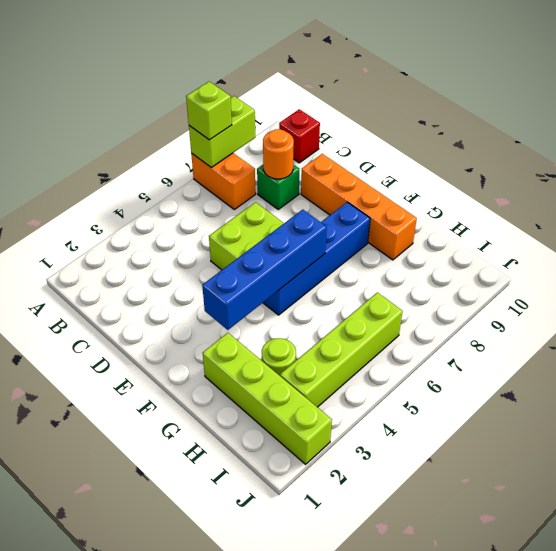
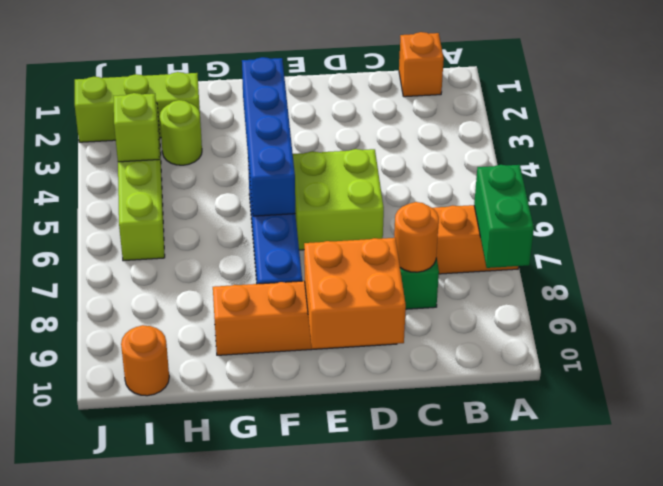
lime brick A7:A8 level 2 -> green brick A7:A8 level 2
lime brick A7 level 3 -> lime brick I4 level 2
none -> orange brick B1 level 1
red brick B10 level 1 -> none
none -> orange brick D9:E10 level 2
lime brick G2:J2 level 1 -> lime brick H2:J2 level 1
none -> orange round brick I10 level 1

